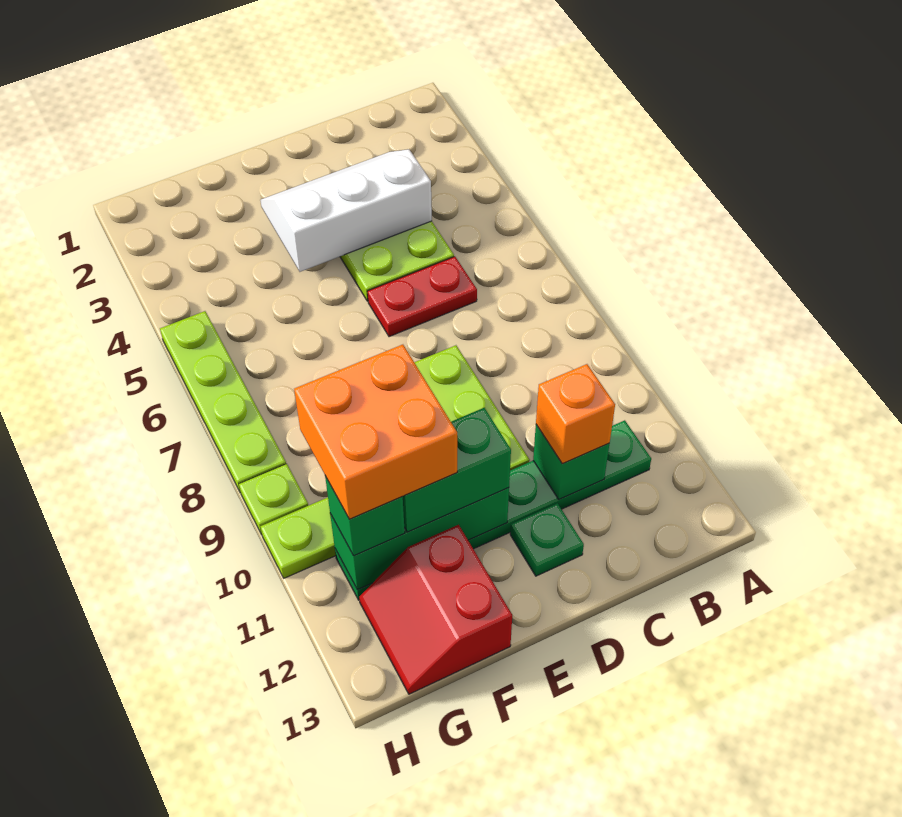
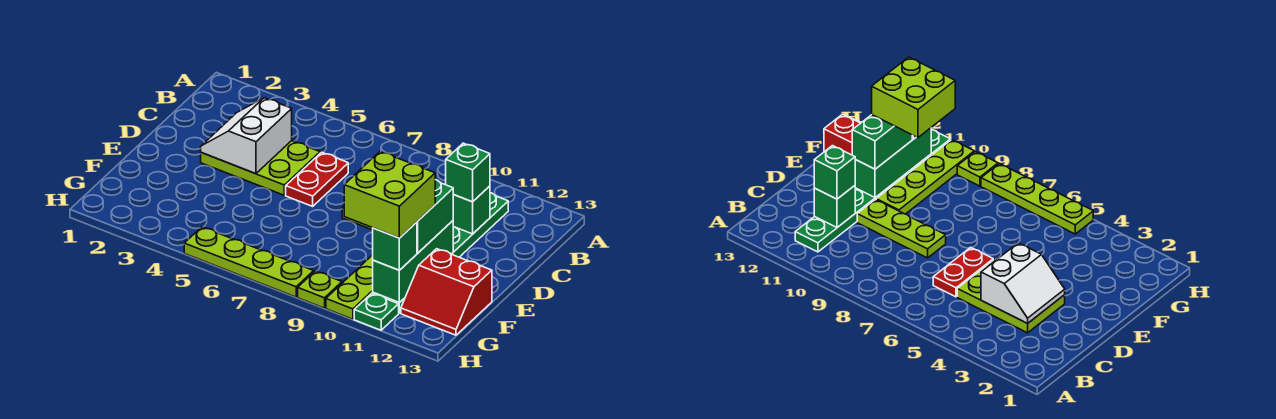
white slope C3:E4 level 2 top 4 -> white slope C3:D4 level 2 top 4
orange brick C11 level 3 -> green brick C11 level 3
green plate D12 level 1 -> green plate H11 level 1
orange brick F10:G11 level 4 -> lime brick F10:G11 level 4

